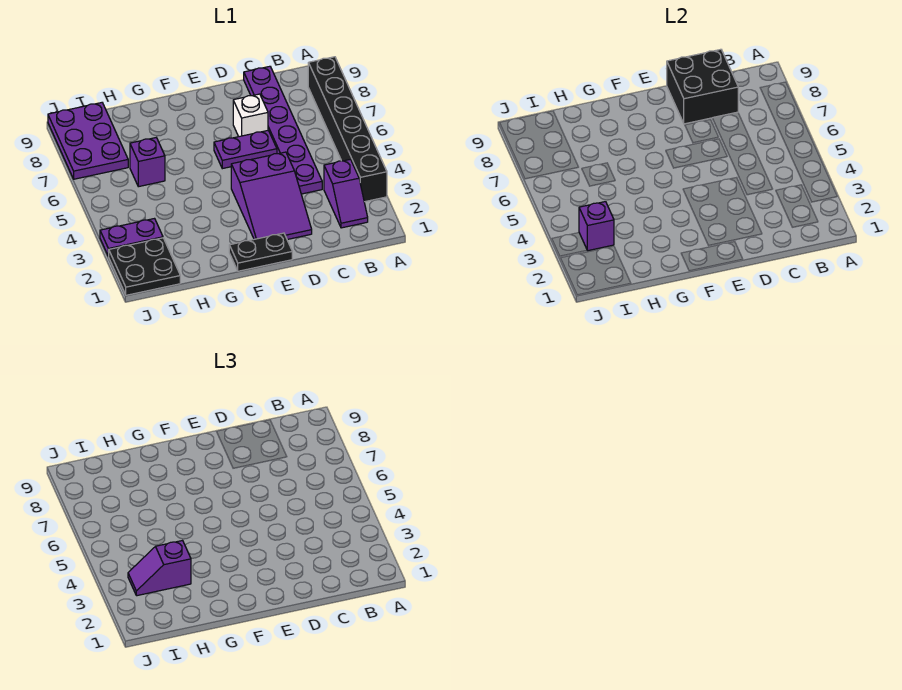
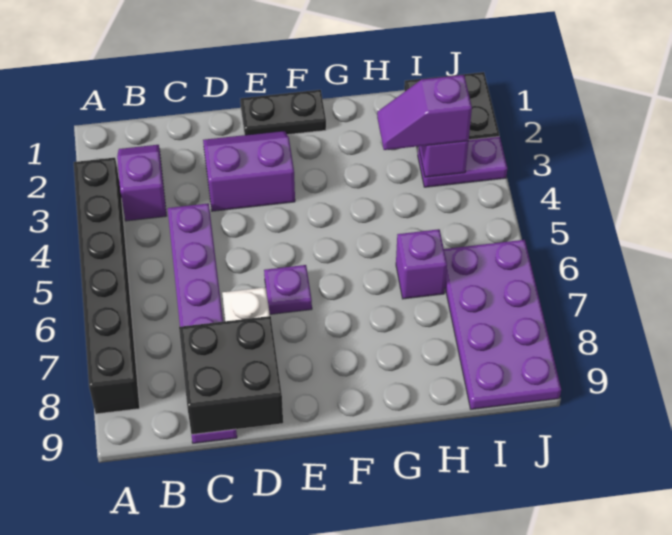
purple slope D2:E4 level 1 top 4 -> purple slope D2:E3 level 1 top 3
purple plate D6:E6 level 1 -> purple plate E6 level 1
purple slope H3:I3 level 3 top H -> purple slope H3:I3 level 3 top I
purple plate I7:J9 level 1 -> purple plate I6:J9 level 1

